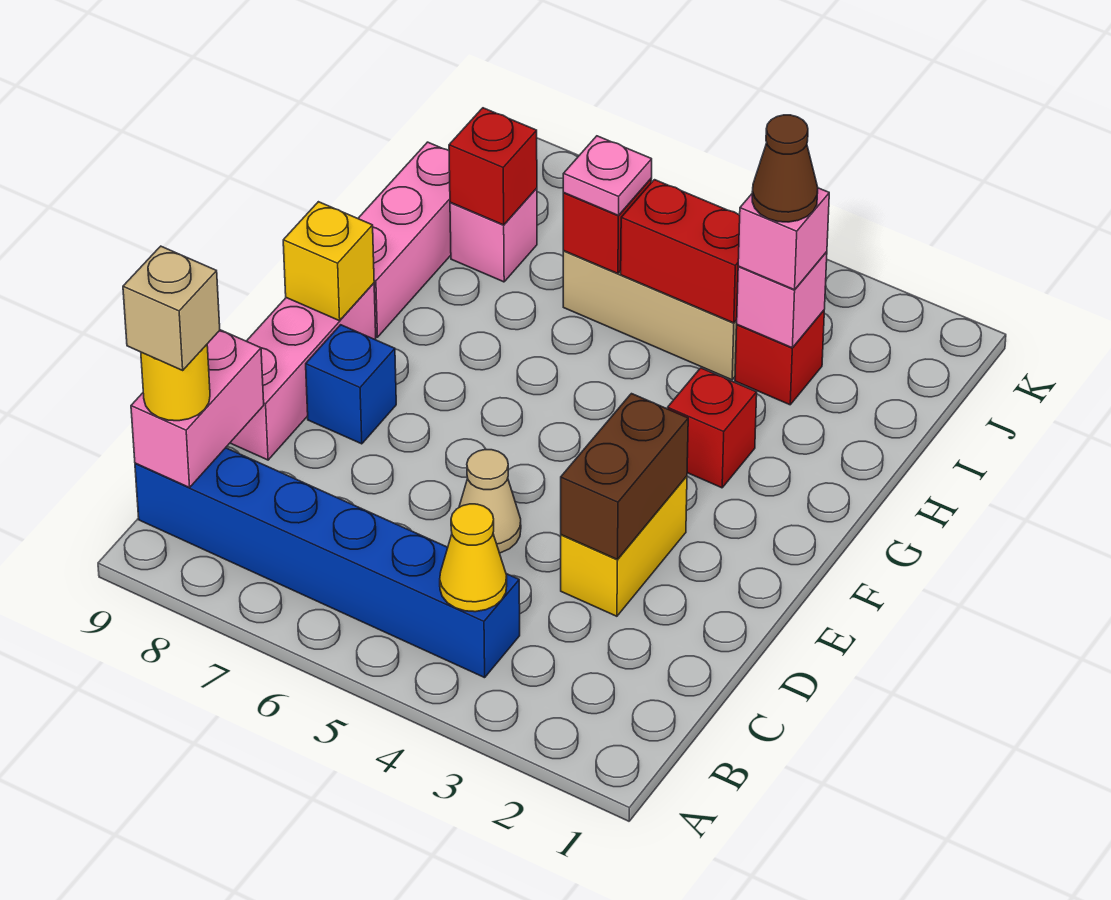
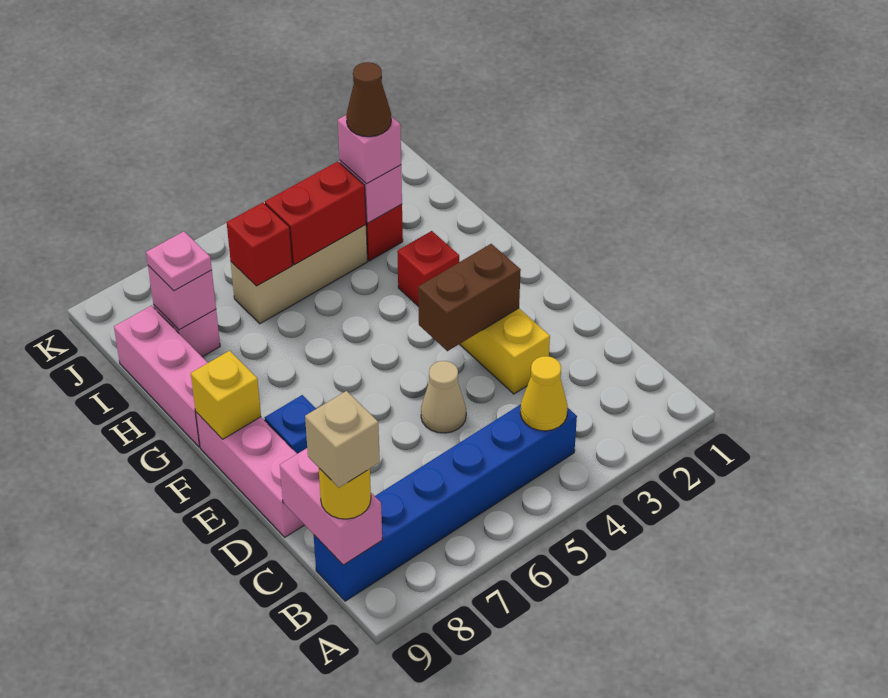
brown brick D3:E3 level 2 -> brown brick E3:E4 level 2
pink plate I6 level 3 -> pink plate I8 level 3
red brick I8 level 2 -> pink brick I8 level 2

